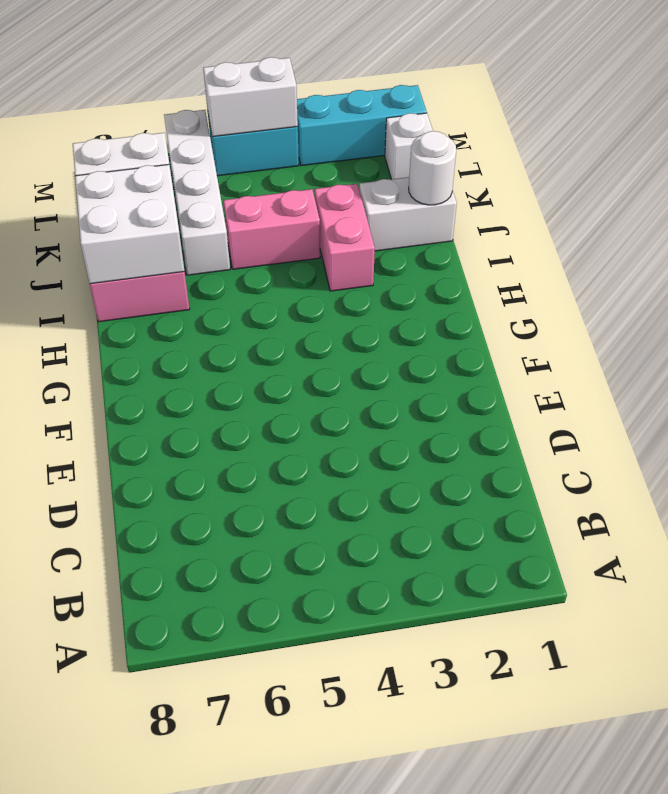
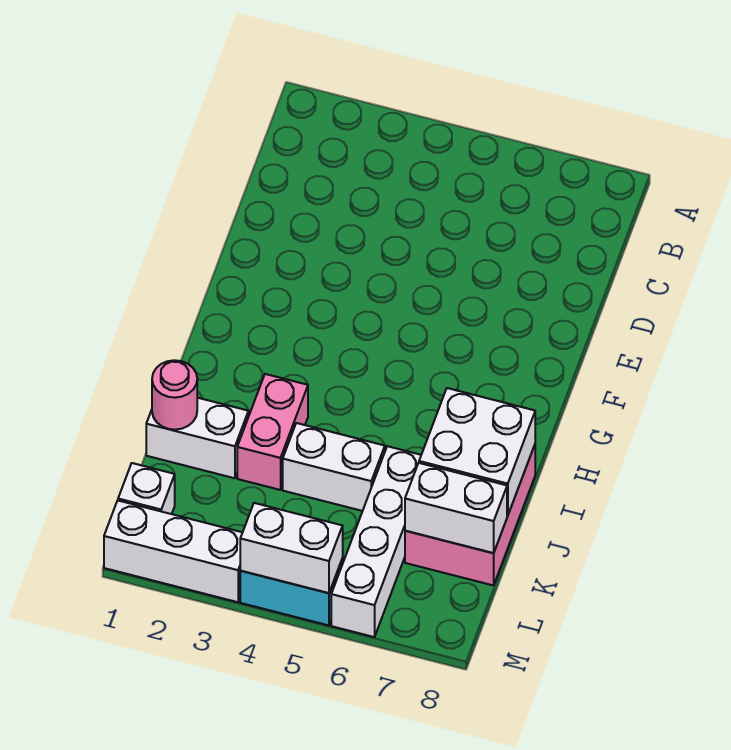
white round brick J1 level 2 -> pink round brick J1 level 2
pink brick J4:J5 level 1 -> white brick J4:J5 level 1
cyan brick M1:M3 level 1 -> white brick M1:M3 level 1

